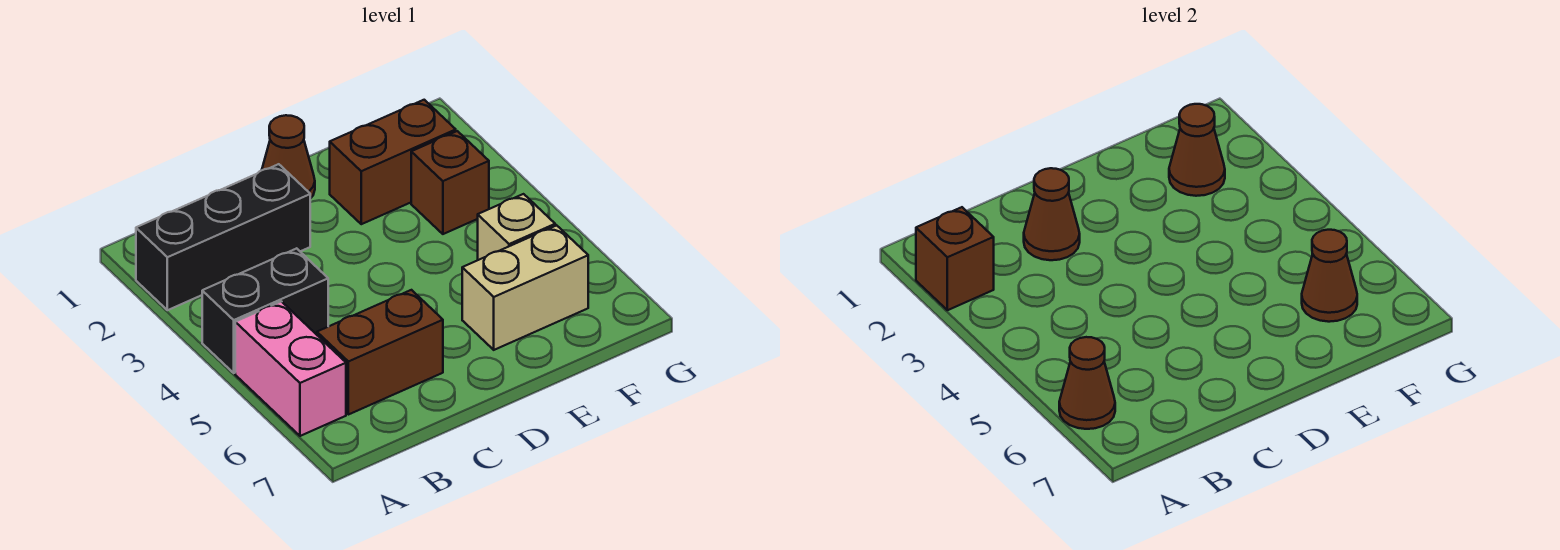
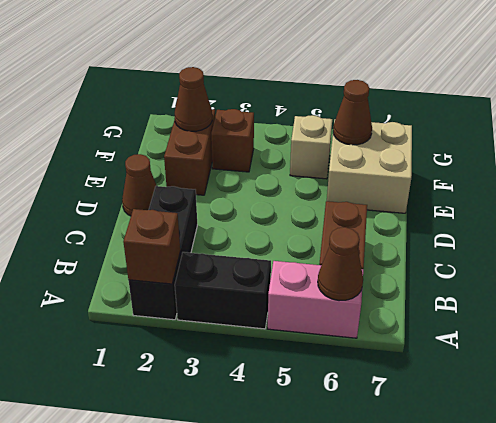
black brick A4:B4 level 1 -> black brick A3:A4 level 1
brown cone C2 level 2 -> none
tan brick E6:F6 level 1 -> tan brick E6:F7 level 1

